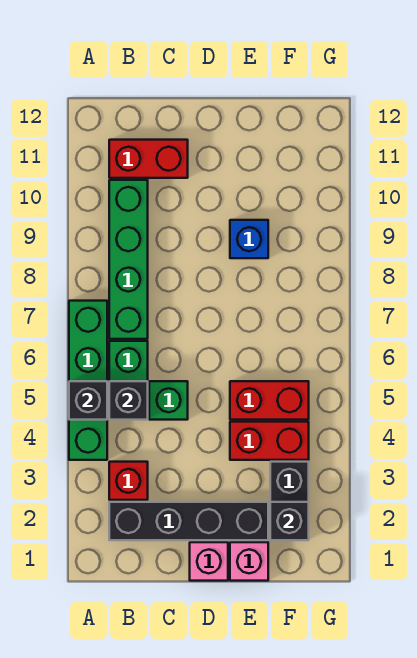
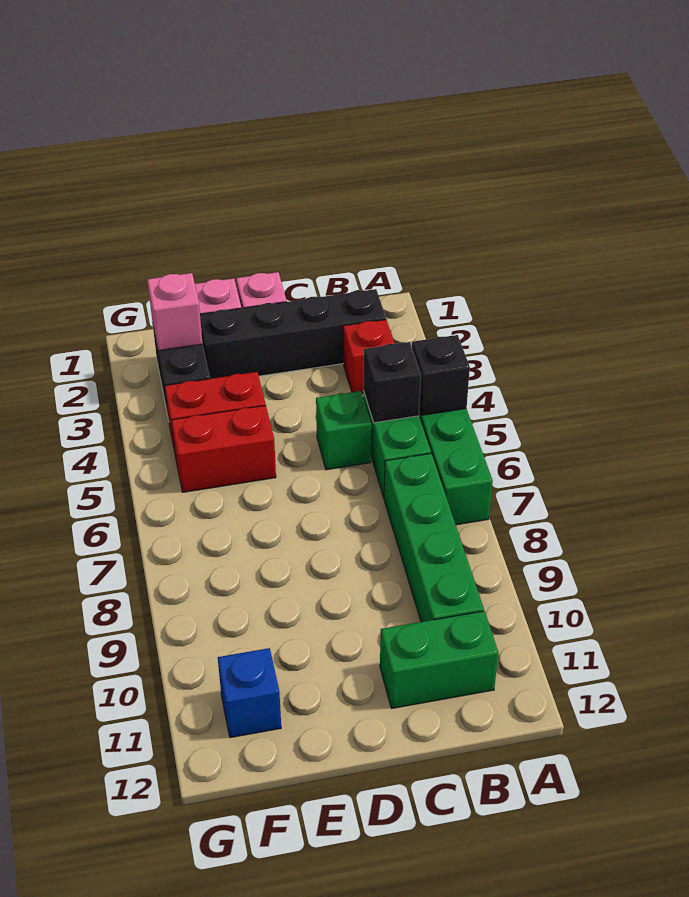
red brick B11:C11 level 1 -> green brick B11:C11 level 1
blue brick E9 level 1 -> blue brick F11 level 1
black brick F2 level 2 -> pink brick F2 level 2

